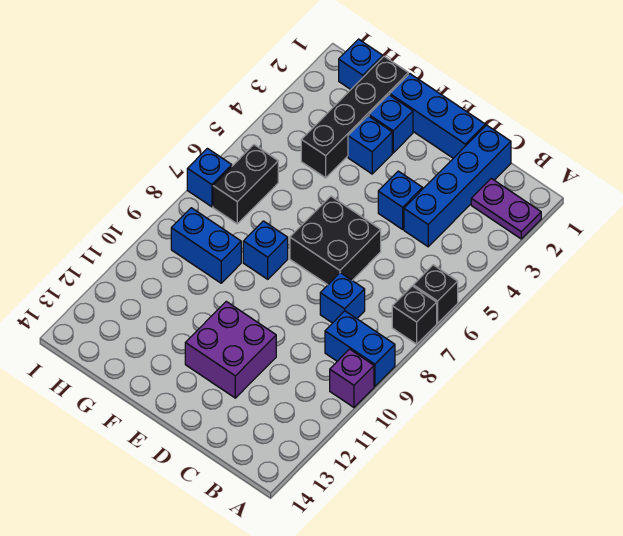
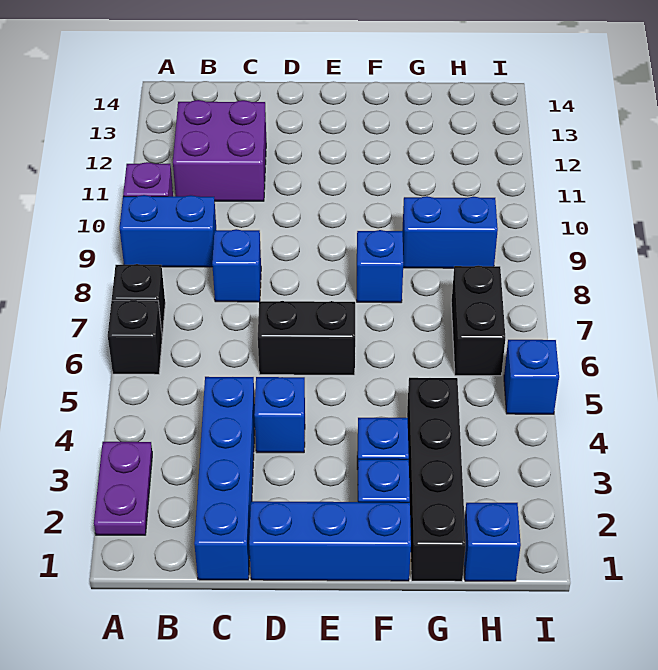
purple plate A2:B2 level 1 -> purple plate A2:A3 level 1
black brick D6:E7 level 1 -> black brick D6:E6 level 1
purple brick D11:E12 level 1 -> purple brick B11:C12 level 1
blue brick I7 level 1 -> blue brick I5 level 1

